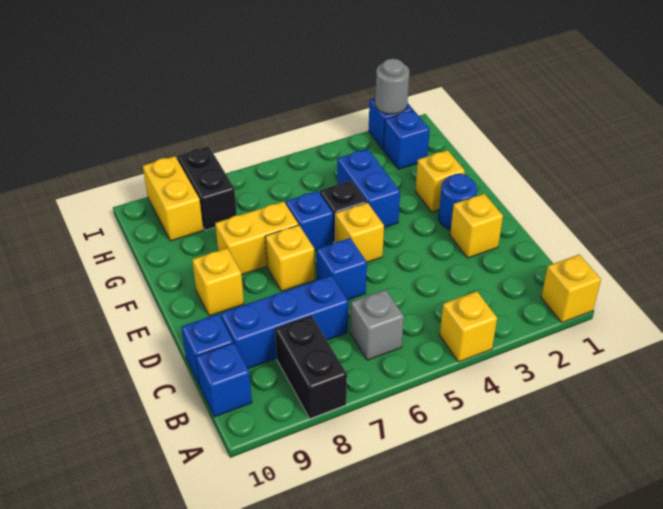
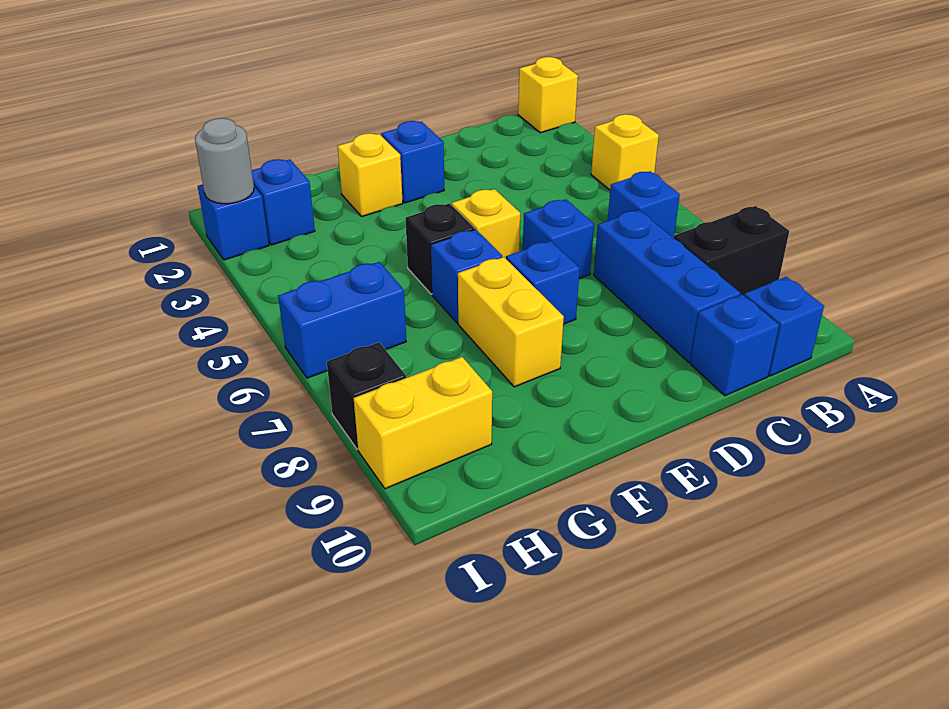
grey brick B6 level 1 -> blue brick B6 level 1
yellow brick D2 level 1 -> none
blue round brick E2 level 1 -> blue brick E2 level 1
yellow brick E7 level 1 -> blue brick E7 level 1
yellow brick E9 level 1 -> none
blue brick F4:G4 level 1 -> blue brick H6:I6 level 1
black brick H8:I8 level 1 -> black brick I8 level 1

